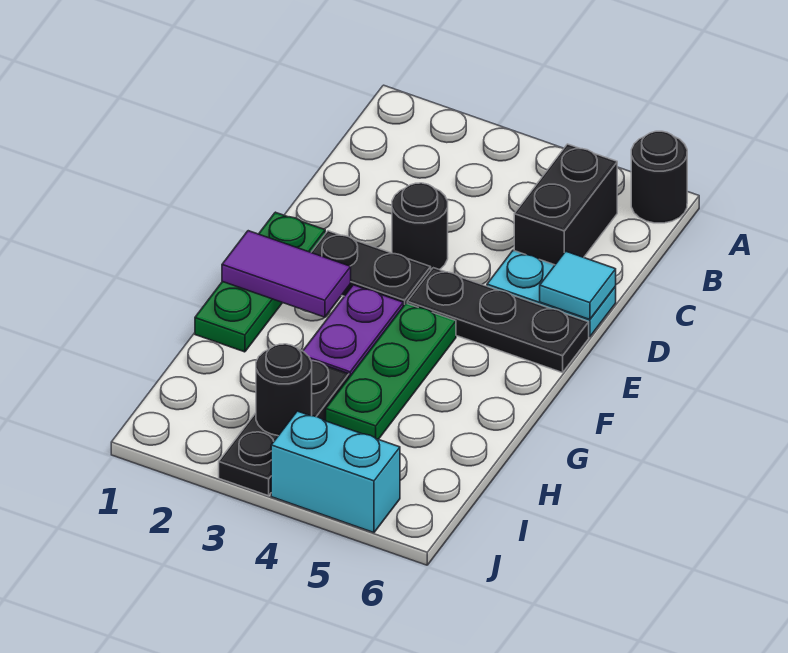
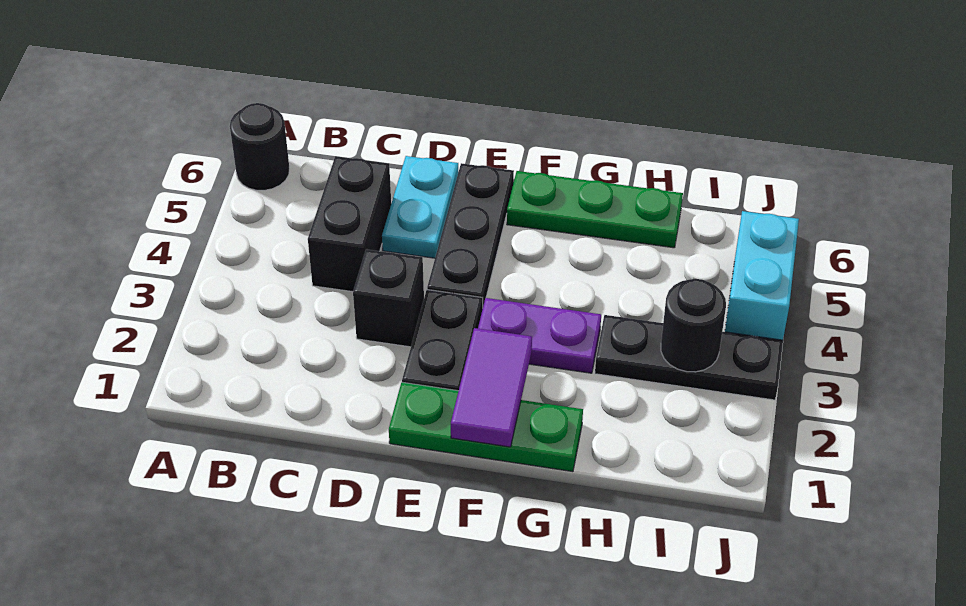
black brick B5:C5 level 1 -> black brick C4:C5 level 1
black round brick D3 level 1 -> black brick D3 level 1
cyan tile D6 level 2 -> none
green plate F4:H4 level 1 -> green plate F6:H6 level 1

